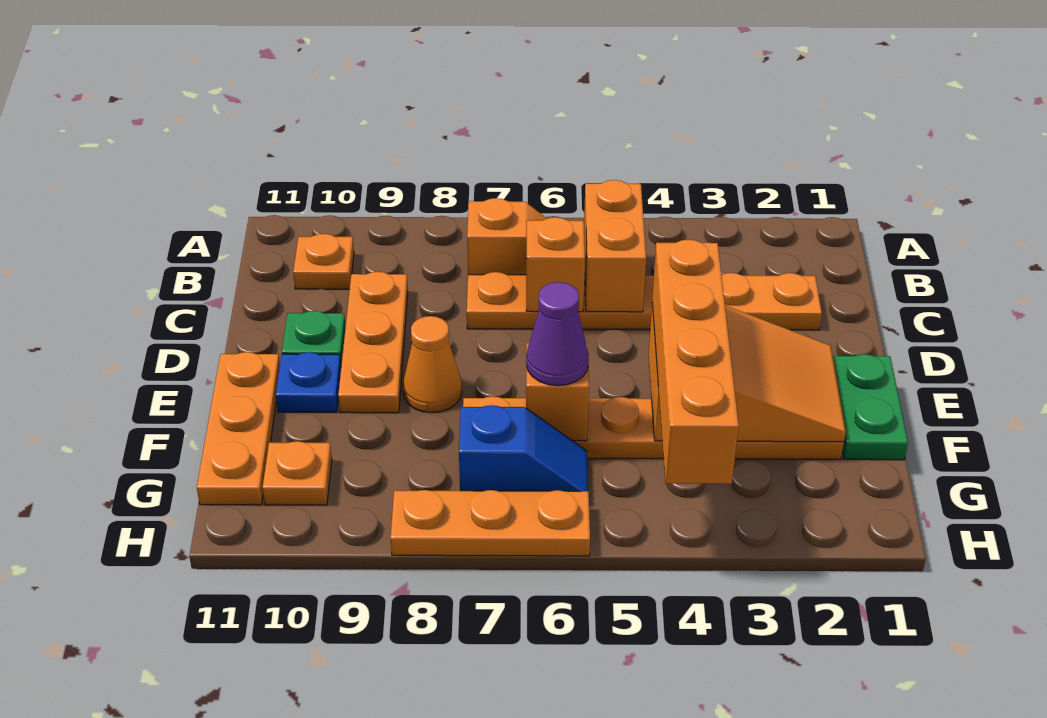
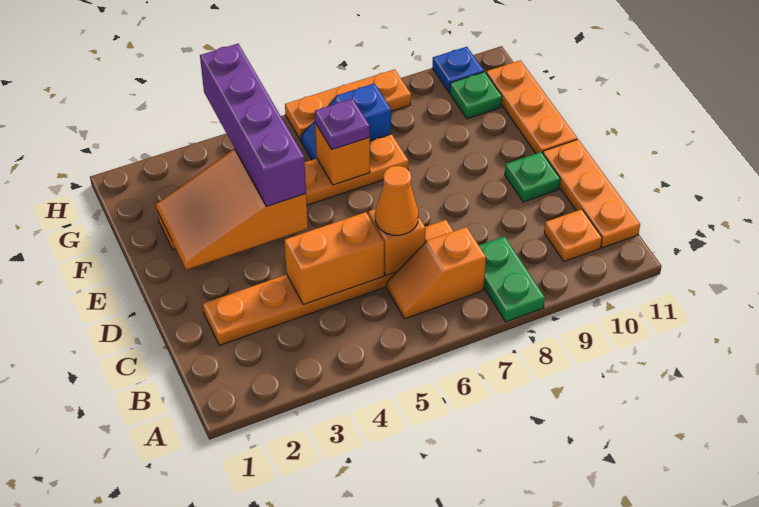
orange brick B5:C5 level 2 -> orange brick C4:C5 level 2
orange plate C9:E9 level 1 -> orange plate B11:D11 level 1
green plate E1:F1 level 1 -> green plate A8:B8 level 1
orange brick E4:H4 level 3 -> purple brick E4:H4 level 3
orange cone E8 level 1 -> orange cone C6 level 3
blue plate E10 level 1 -> blue plate H10 level 1
purple cone F6 level 3 -> purple plate F6 level 3
orange plate G10 level 1 -> green plate G10 level 1

